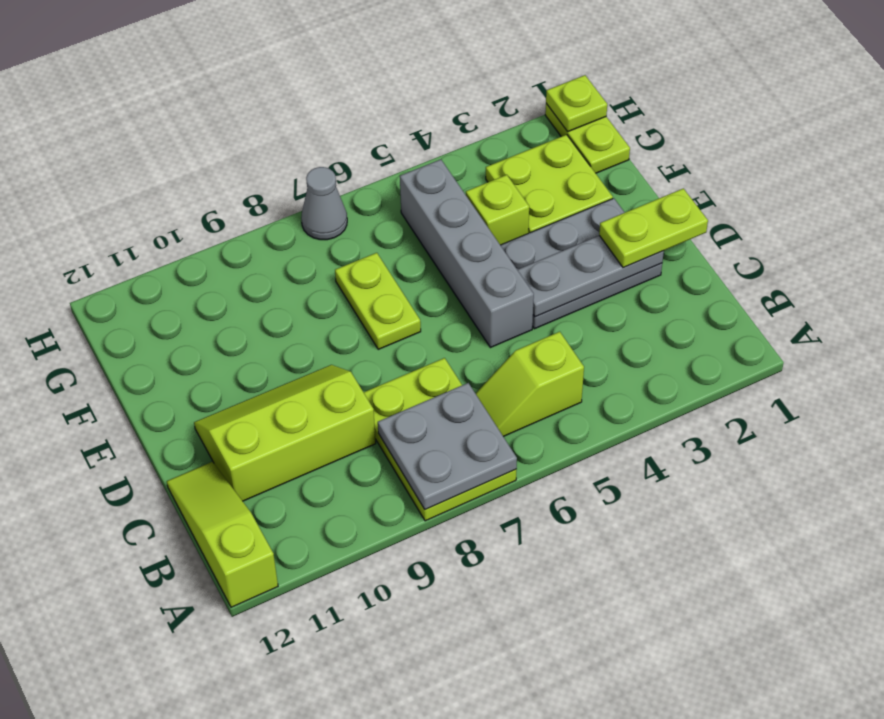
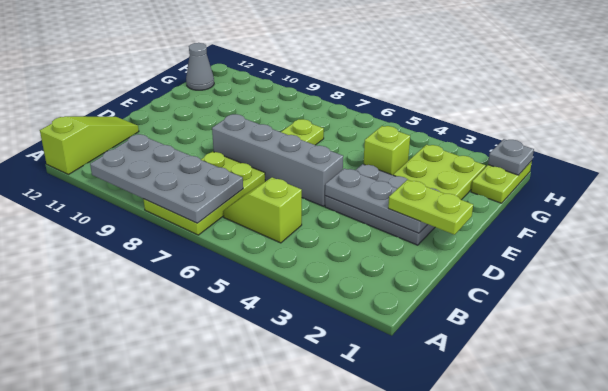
grey plate A7:B8 level 2 -> grey plate A7:B10 level 2
lime slope C9:D11 level 1 top C -> none
grey brick D5:G5 level 1 -> grey brick D5:D8 level 1
lime plate H1 level 2 -> grey plate H1 level 2
grey cone H7 level 1 -> grey cone G12 level 1

